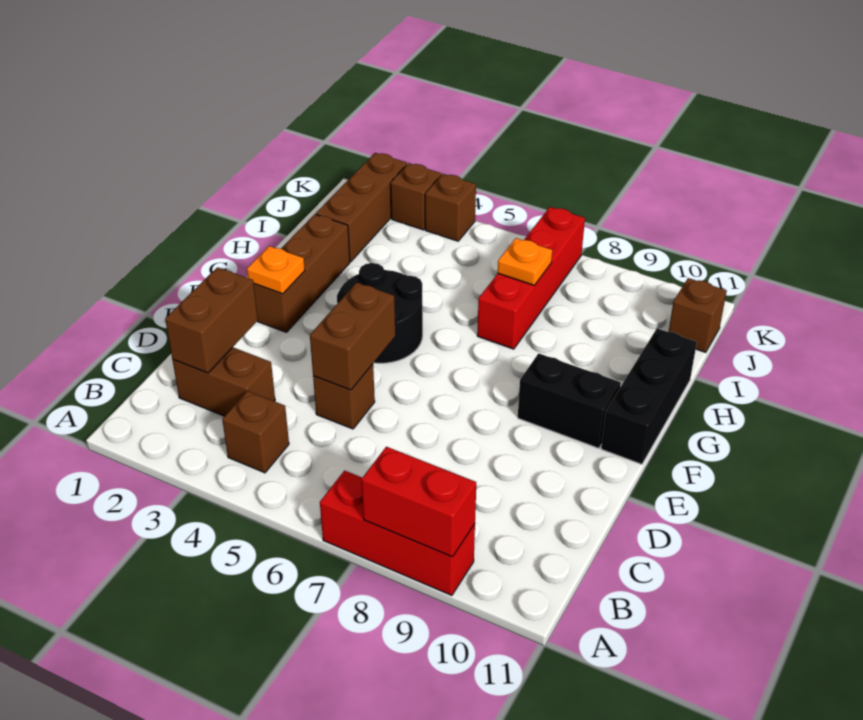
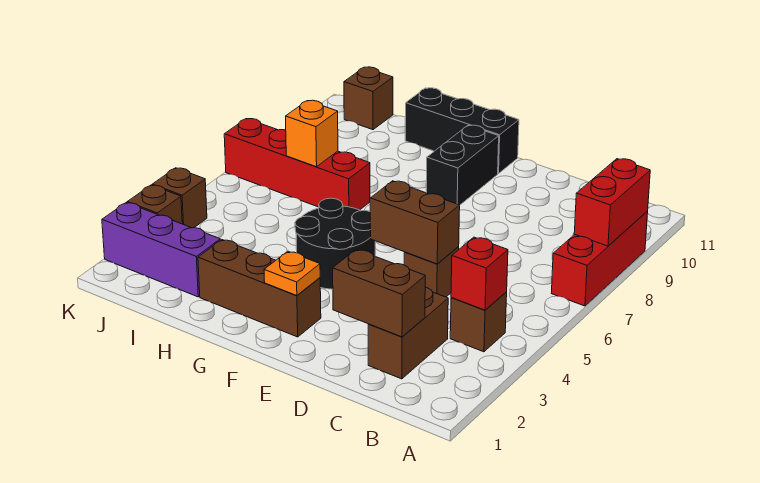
none -> red brick B4 level 2
brown brick I2:K2 level 1 -> purple brick I2:K2 level 1
orange plate I7 level 2 -> orange brick I7 level 2

